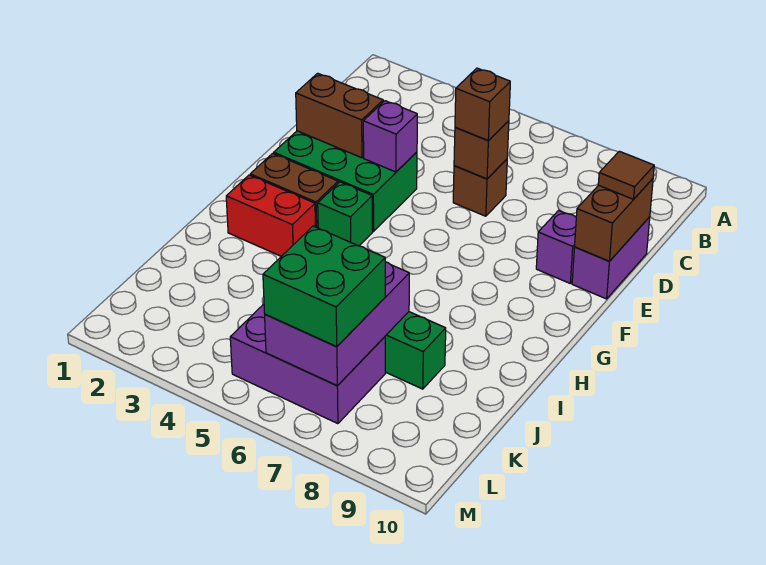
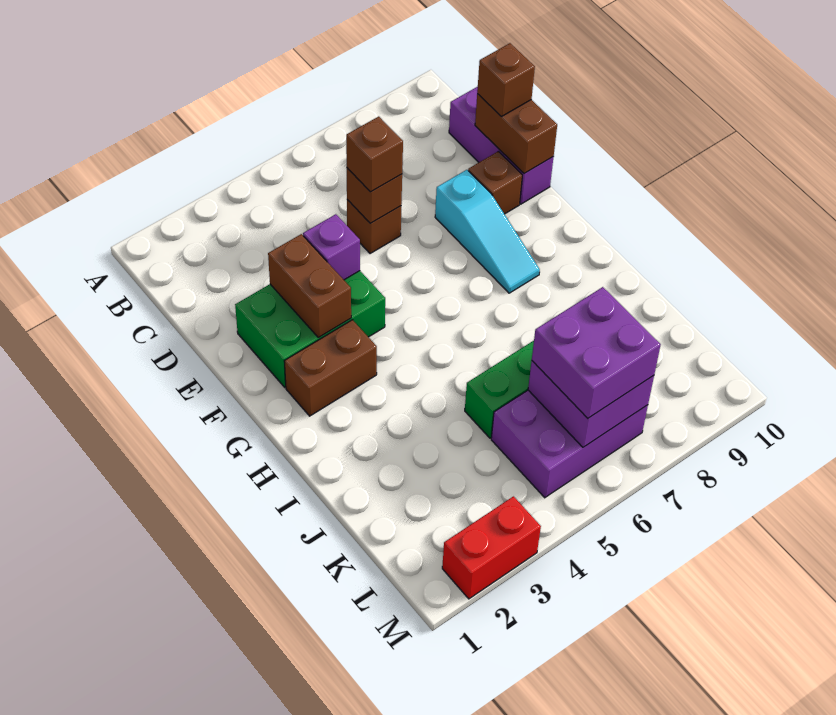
purple brick D10:E10 level 1 -> purple brick C10:E10 level 1
brown tile D10 level 3 -> brown brick D10 level 3
brown brick E2:E3 level 2 -> brown brick E3:F3 level 2
none -> cyan slope E8:G8 level 1 top E
purple brick E9 level 1 -> brown brick E9 level 1
green brick G4 level 1 -> none
red brick H2:H3 level 1 -> red brick M2:M3 level 1
purple brick J6:L7 level 2 -> purple brick K6:L7 level 2
green brick K6:L7 level 3 -> purple brick K6:L7 level 3

